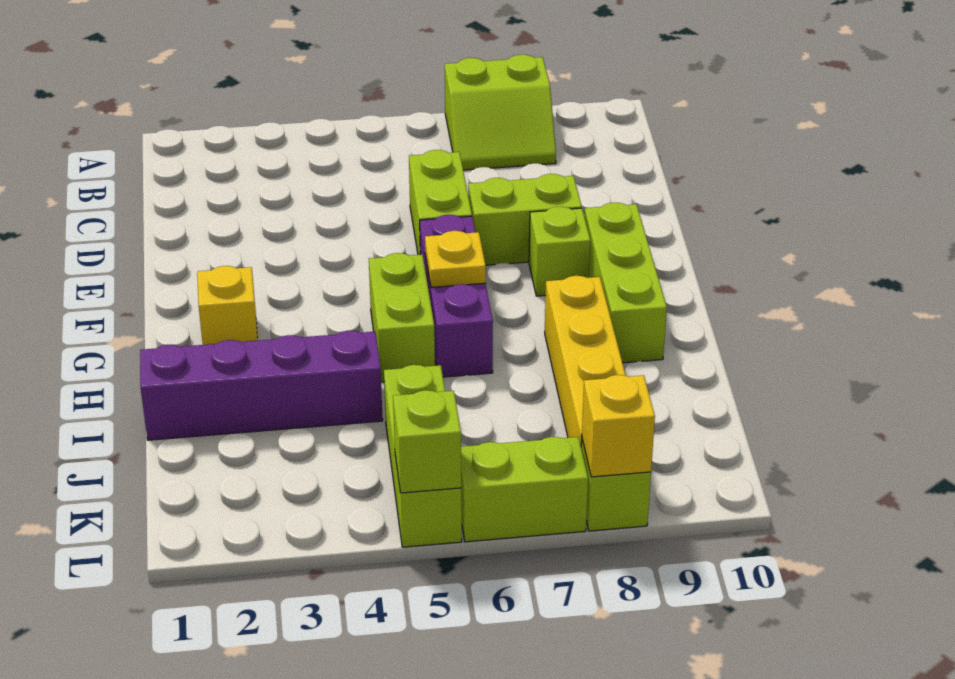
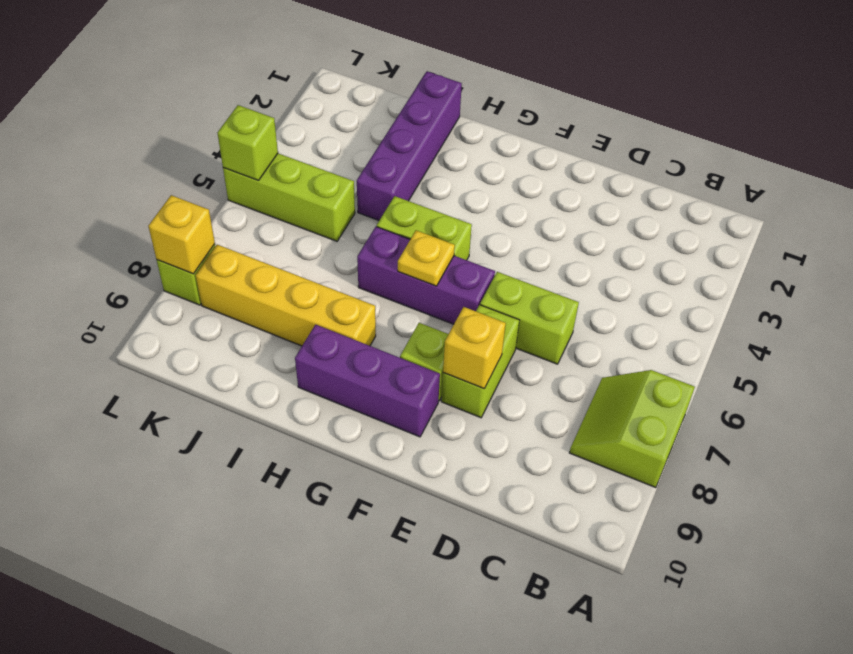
lime brick F9:H9 level 1 -> purple brick F9:H9 level 1
yellow brick G2 level 1 -> yellow brick E8 level 2
lime brick L6:L7 level 1 -> none

